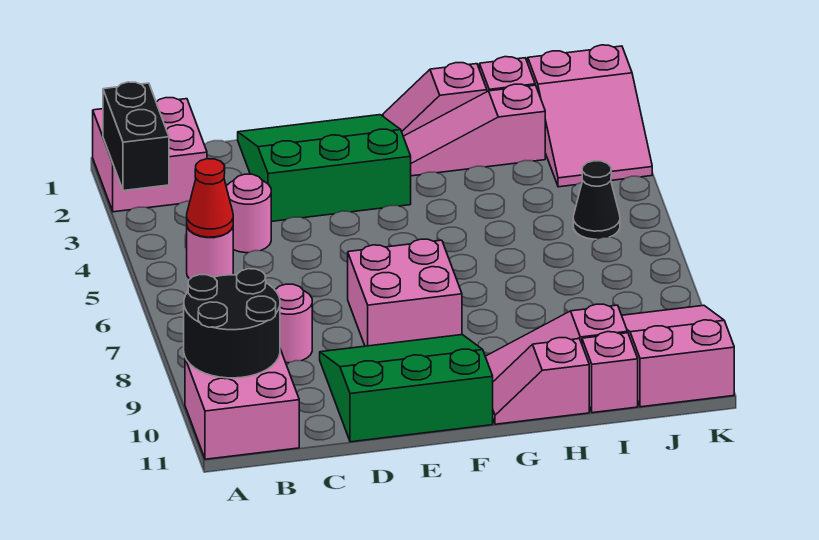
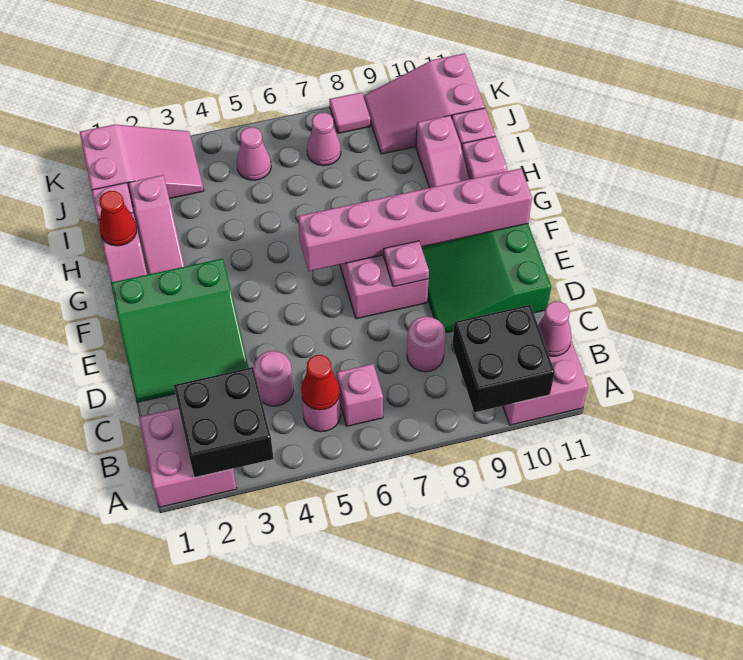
black brick A2:A3 level 2 -> black brick A2:B3 level 2
black round brick A9:B10 level 2 -> black brick A9:B10 level 2
none -> pink brick B6 level 1
none -> pink cone B11 level 2
green slope D1:F3 level 1 top 3 -> green slope D1:F3 level 1 top F
none -> pink plate E8 level 2
none -> pink brick F6:F11 level 2
none -> red cone H1 level 2
black cone J5 level 1 -> pink cone J5 level 1
none -> pink cone J7 level 1
none -> pink tile K8 level 1

